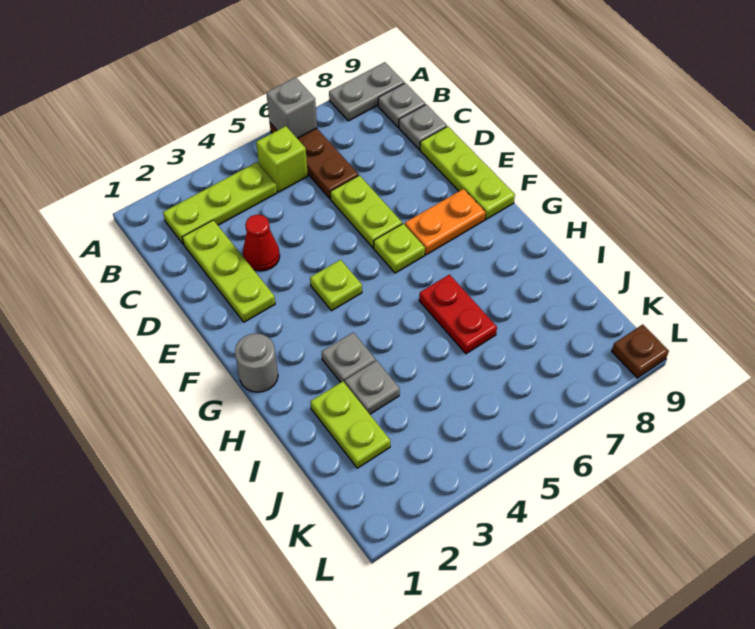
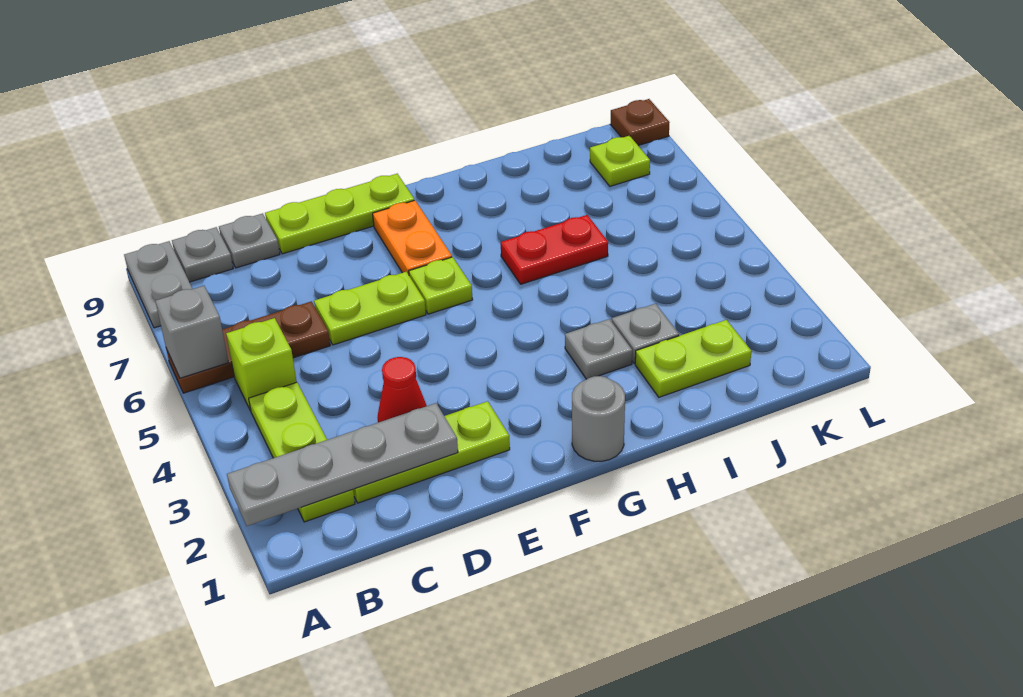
none -> grey plate A2:D2 level 2
lime plate F4 level 1 -> lime plate K8 level 1

